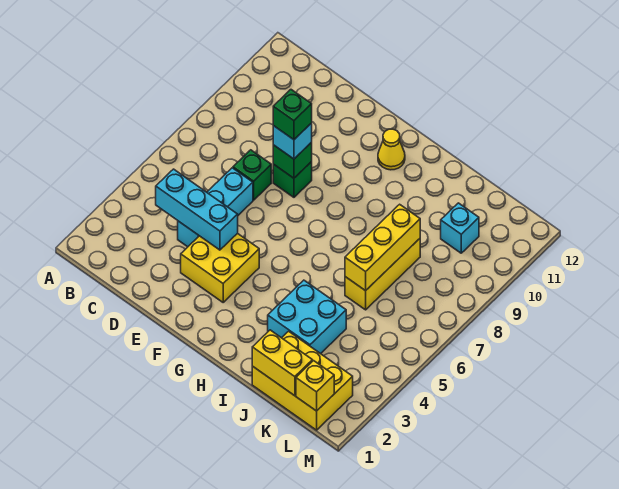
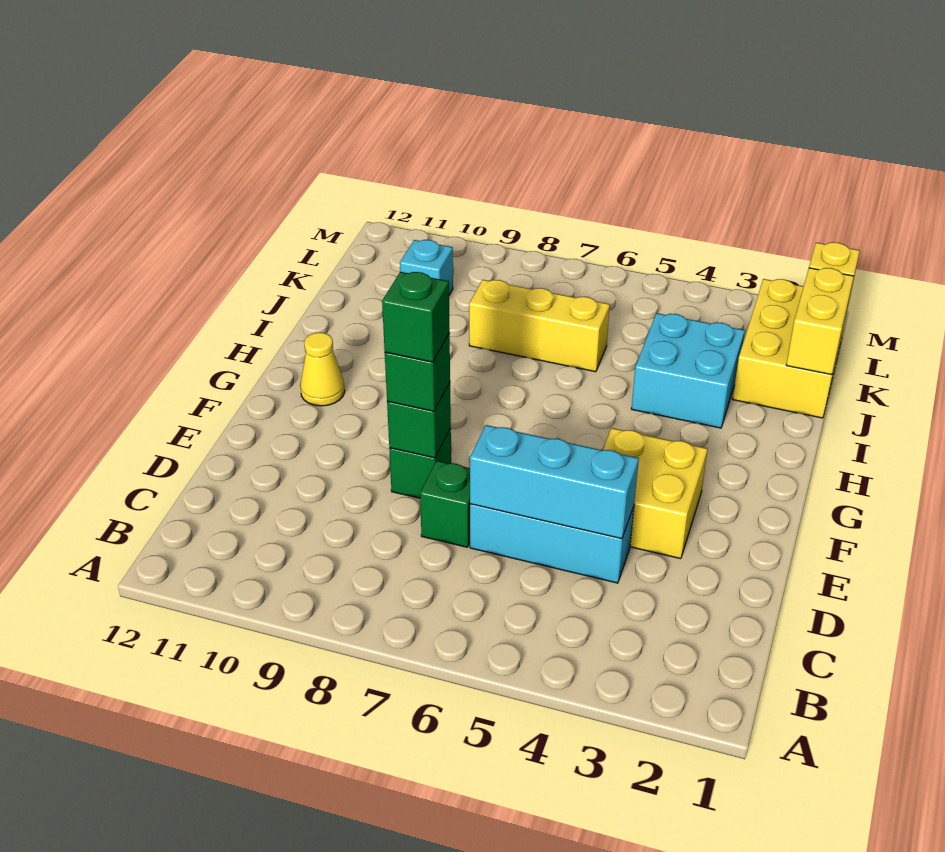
cyan brick C4:E4 level 2 -> cyan brick D4:D6 level 2
cyan brick E8 level 3 -> green brick E8 level 3
yellow brick J6:J8 level 2 -> none

